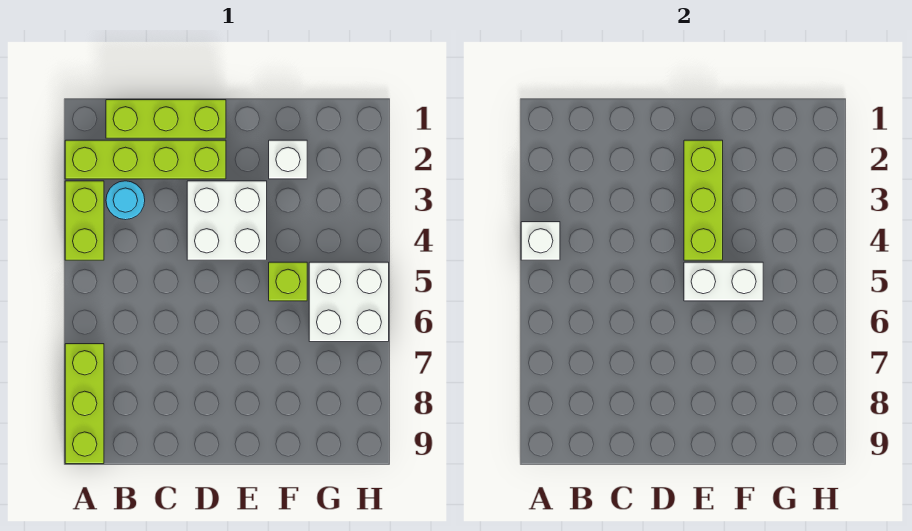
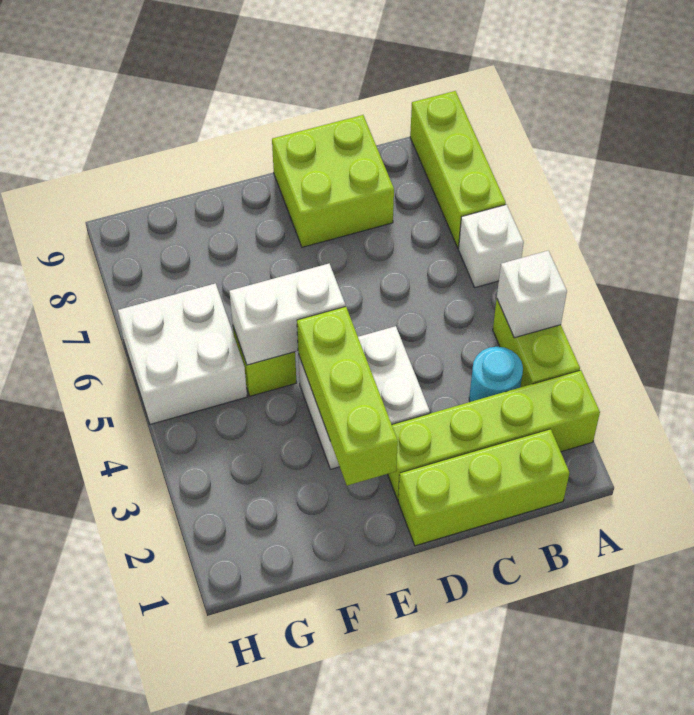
none -> lime brick C8:D9 level 1
white brick F2 level 1 -> white brick A6 level 1

